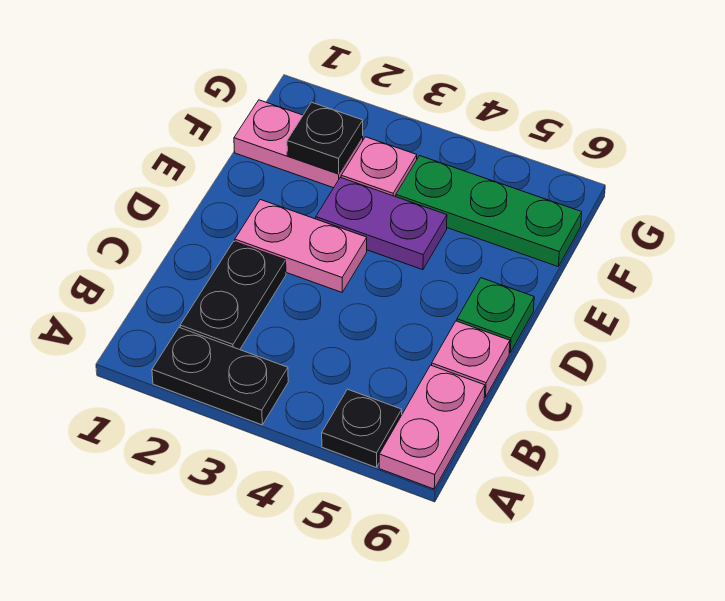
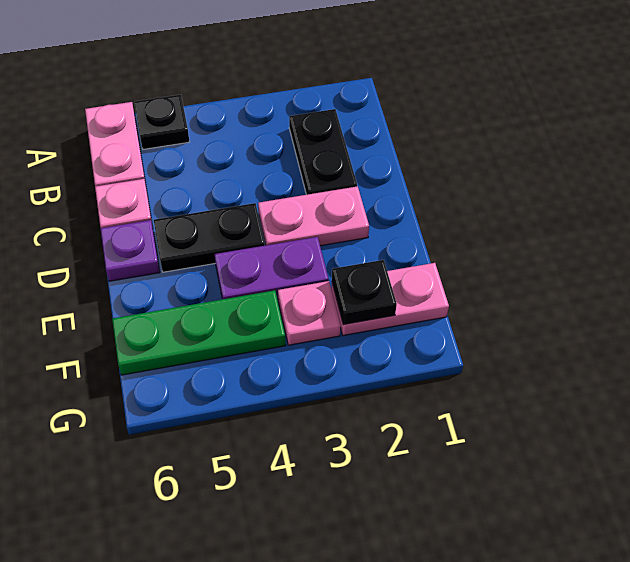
black plate A2:A3 level 1 -> black plate D4:D5 level 1
green plate D6 level 1 -> purple plate D6 level 1

